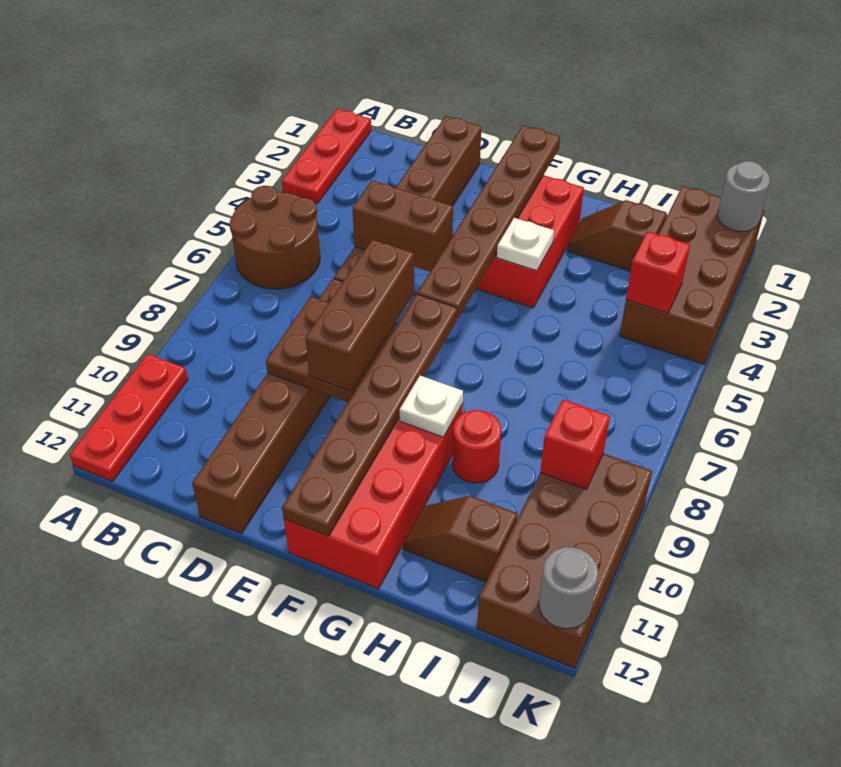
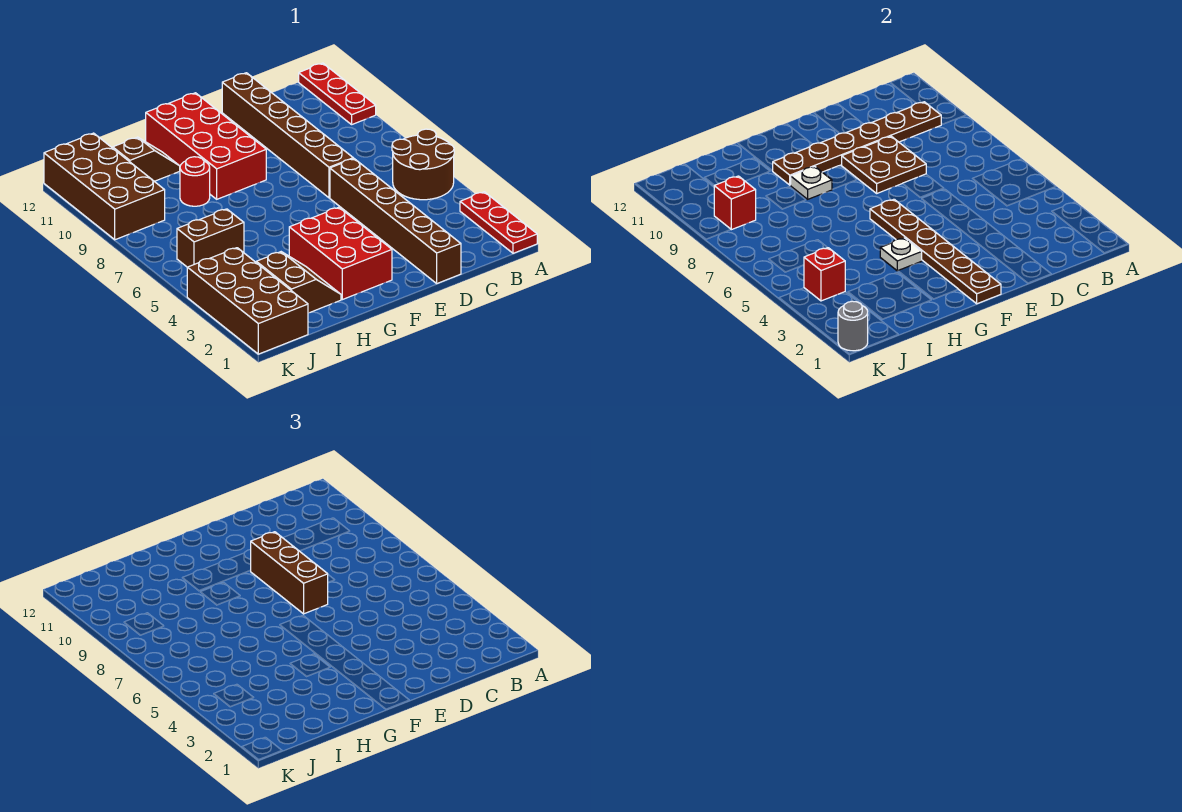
brown brick D5:E5 level 2 -> brown brick I6:J6 level 1
brown plate F7:F12 level 2 -> brown plate B10:G10 level 2
brown slope H2:I2 level 1 top I -> brown slope H2:I3 level 1 top I
grey round brick K12 level 2 -> none

